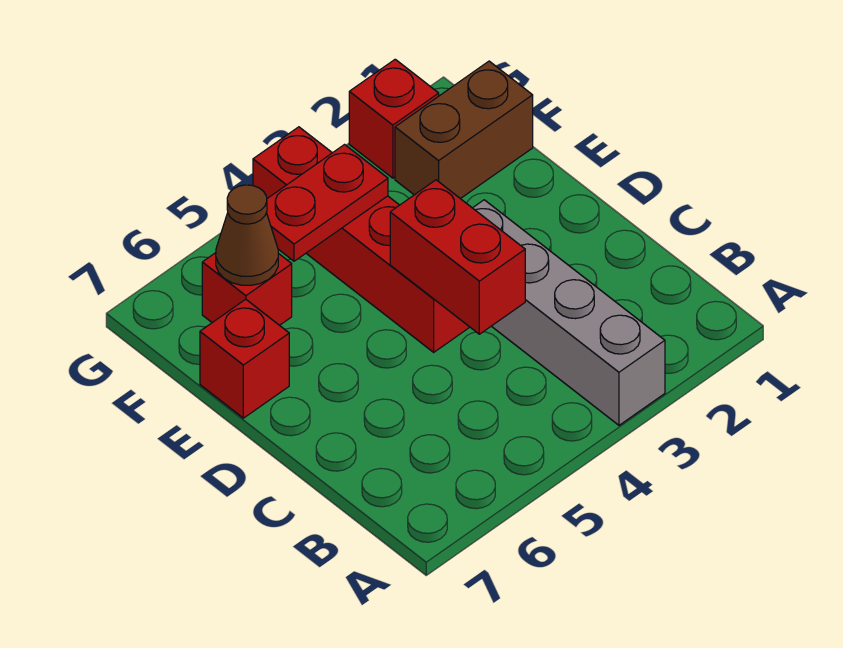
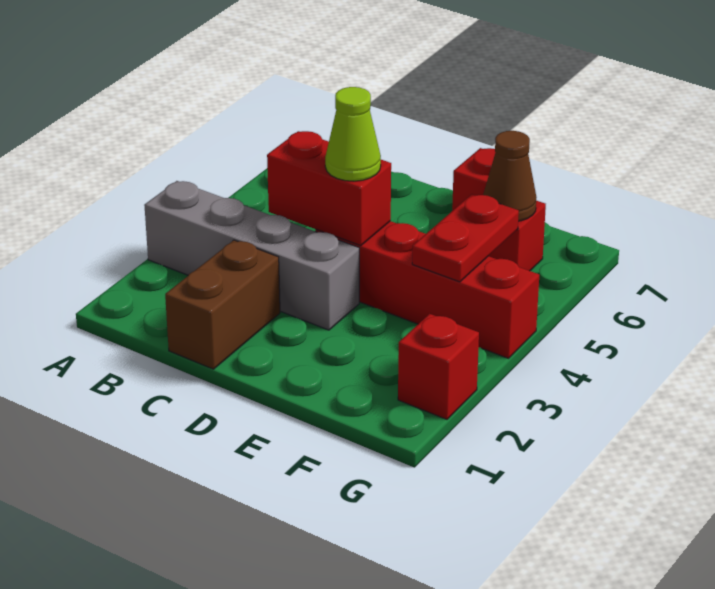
none -> lime cone D4 level 3
brown brick F1:F2 level 1 -> brown brick C1:C2 level 1

